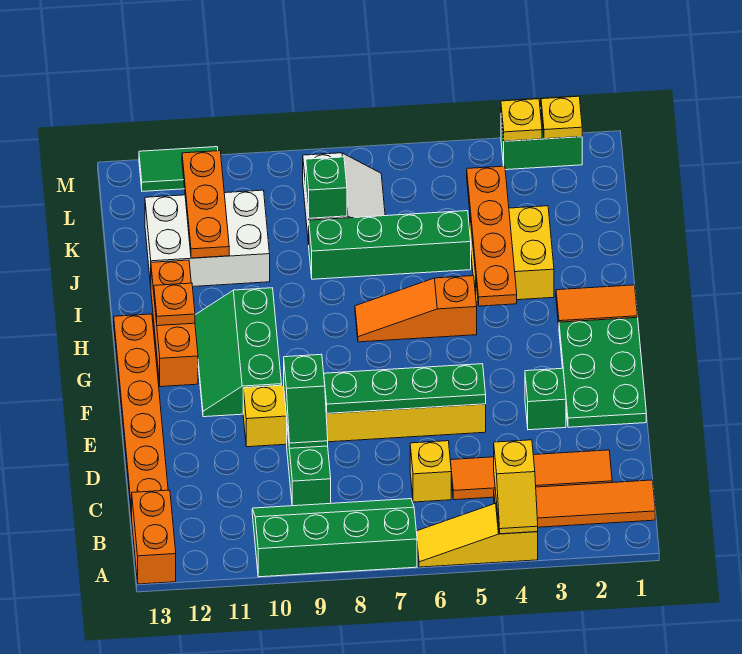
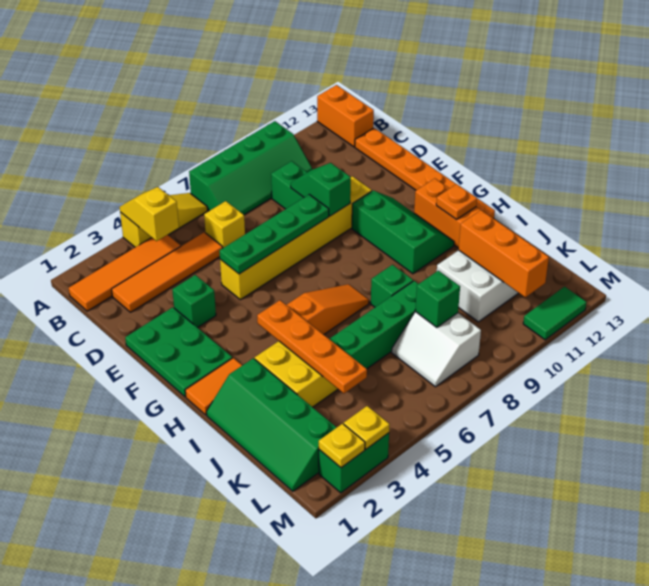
none -> green slope I1:L2 level 1 top 2
none -> green brick I8 level 1
orange plate J11:L11 level 2 -> orange brick J11:L11 level 2

